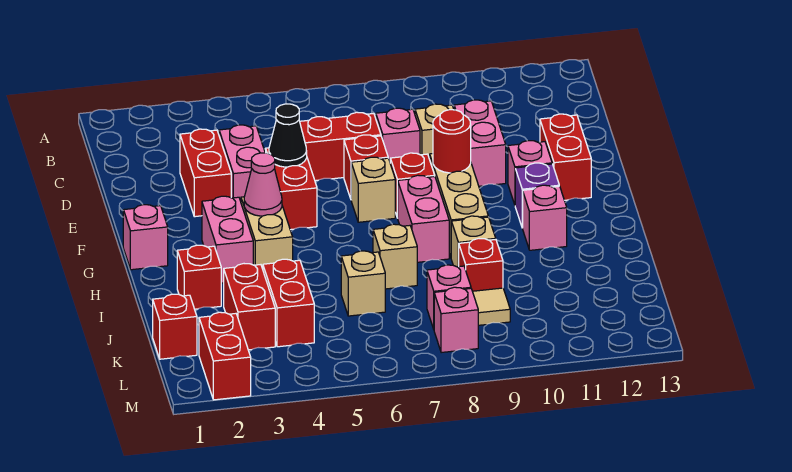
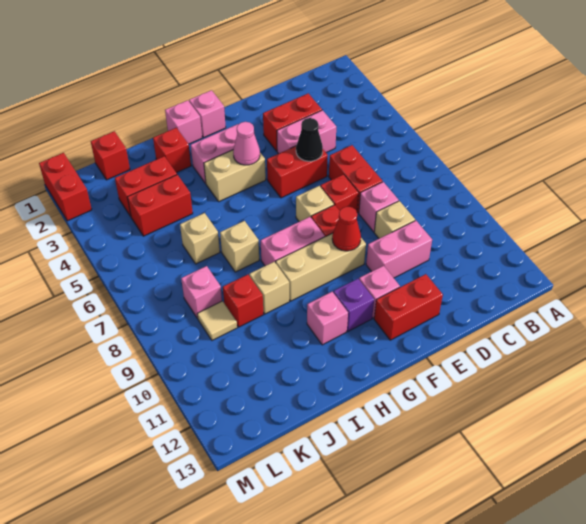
red round brick F9 level 2 -> red cone F9 level 2
red brick L2:M2 level 1 -> red brick M1:M2 level 1
pink brick L8 level 1 -> pink brick H1 level 1

